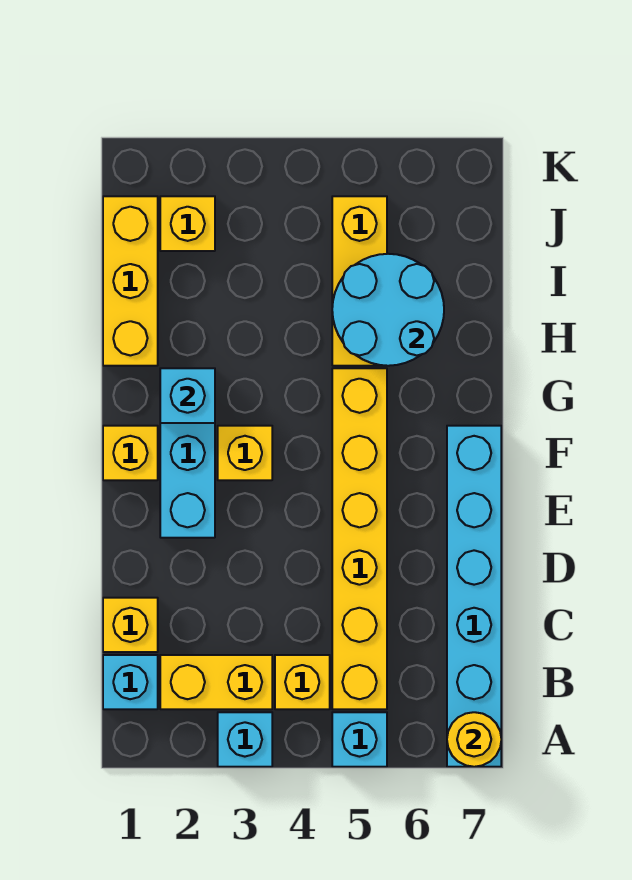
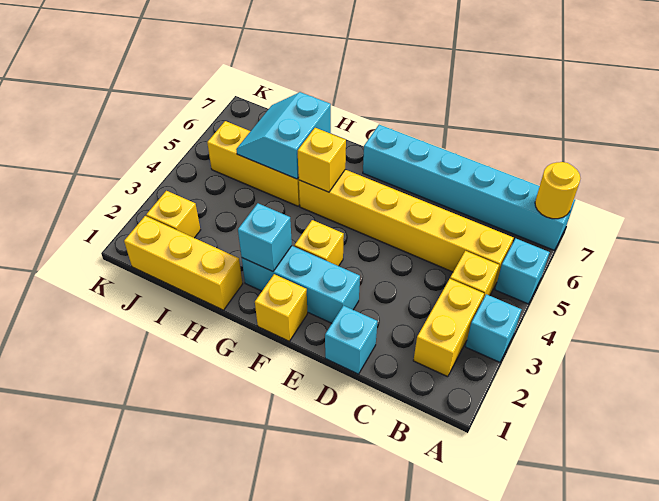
cyan brick B1 level 1 -> cyan brick D1 level 1
yellow brick C1 level 1 -> yellow brick G5 level 2
cyan round brick H5:I6 level 2 -> cyan slope H5:I6 level 2 top H

